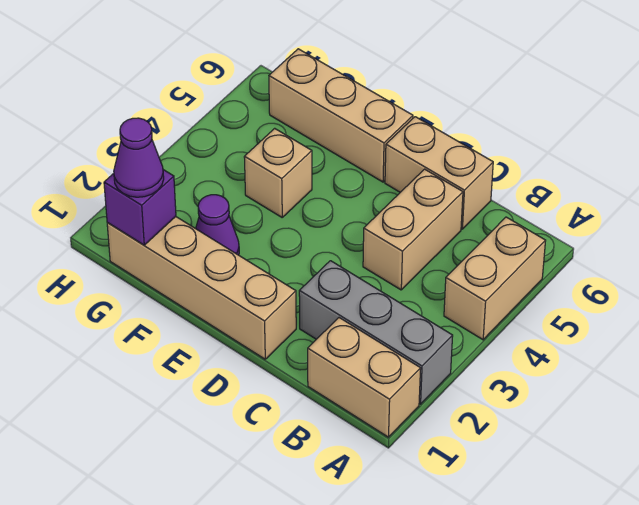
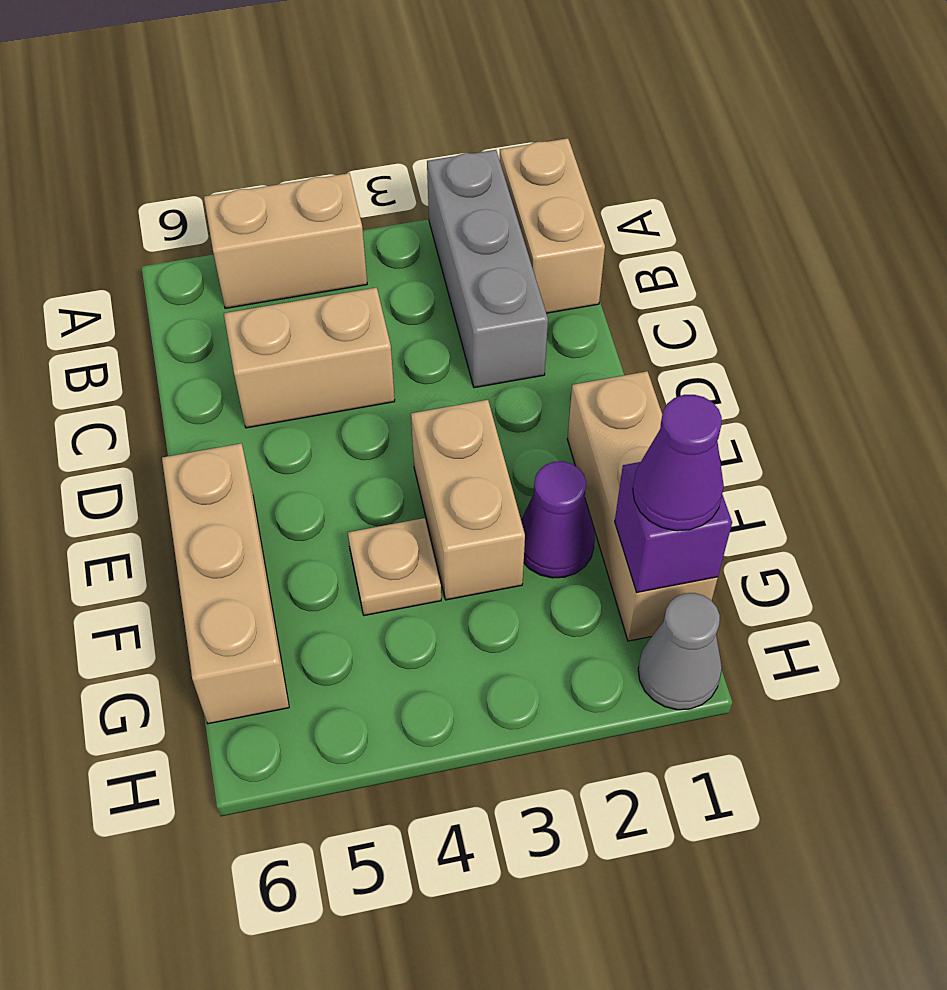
tan brick C6:D6 level 1 -> tan brick E3:F3 level 1
tan brick D1:G1 level 1 -> tan brick E1:G1 level 1
tan brick F4 level 1 -> tan plate F4 level 1
none -> grey cone H1 level 1

